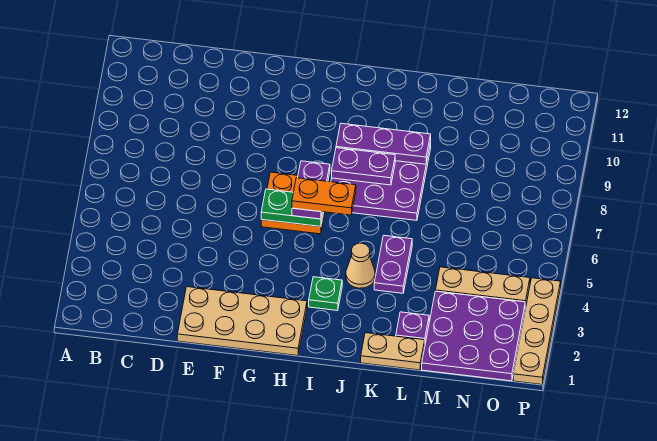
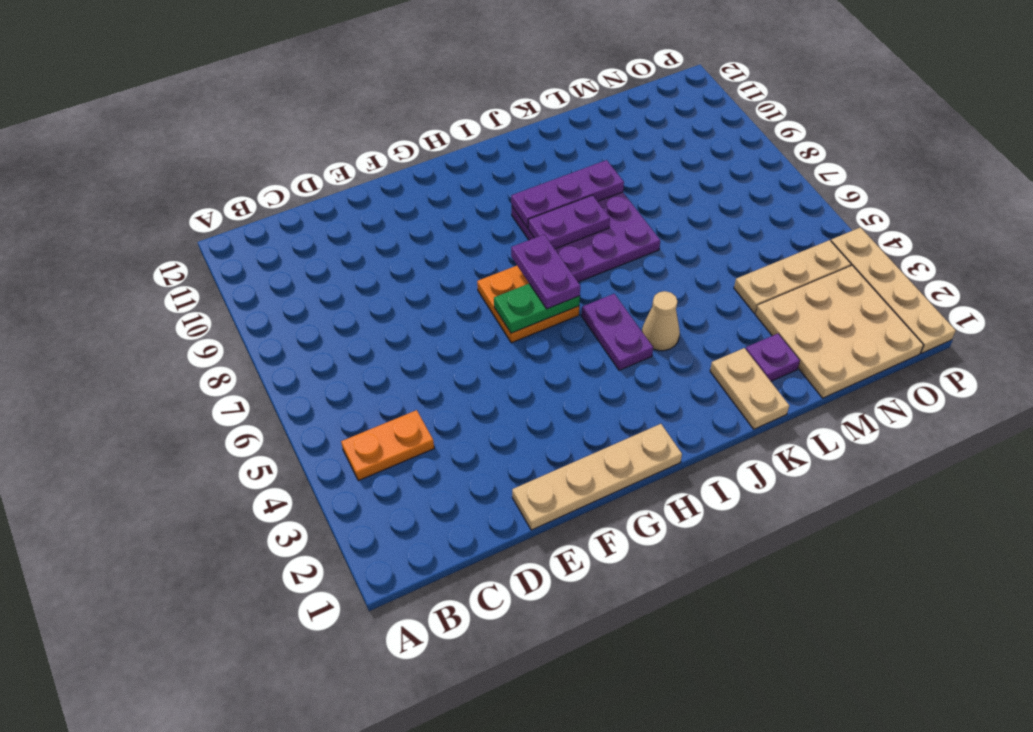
tan plate E1:H2 level 1 -> tan plate E1:H1 level 1
orange plate H6:I6 level 4 -> orange plate B4:C4 level 1
green plate I3 level 1 -> none
tan plate K1:L1 level 1 -> tan plate K1:K2 level 1
purple plate K4:K5 level 1 -> purple plate I4:I5 level 1
purple plate M1:O3 level 1 -> tan plate M1:O3 level 1

